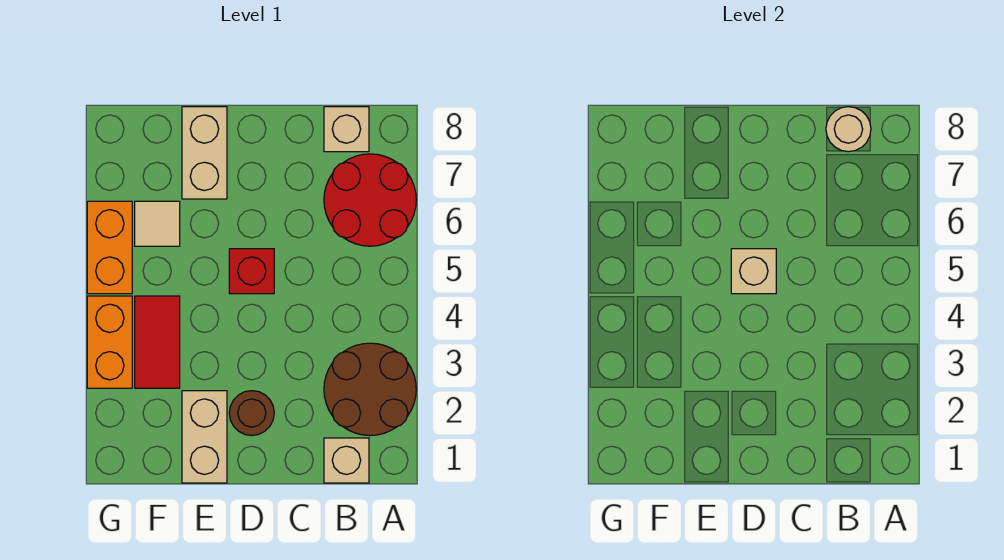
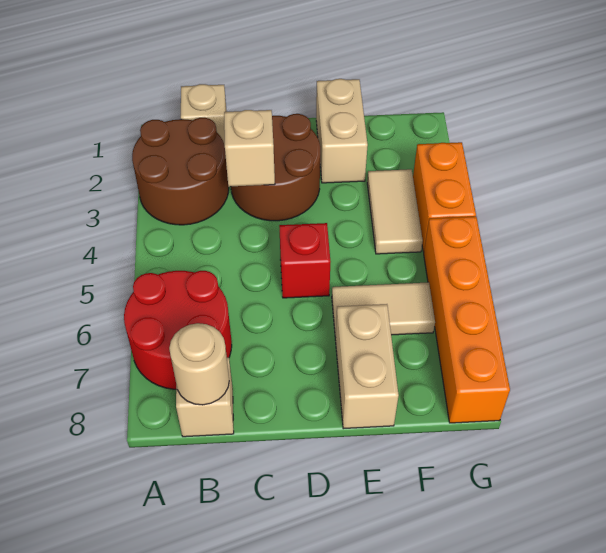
brown round brick D2 level 1 -> brown round brick C2:D3 level 1
tan brick D5 level 2 -> tan brick C3 level 2
red tile F3:F4 level 1 -> tan tile F3:F4 level 1
tan tile F6 level 1 -> tan tile E6:F6 level 1
orange brick G5:G6 level 1 -> orange brick G5:G8 level 1

